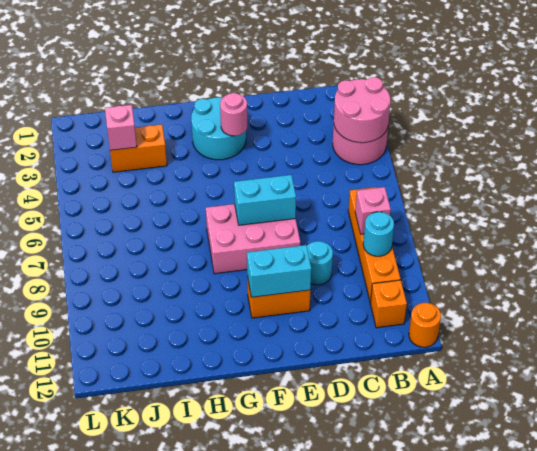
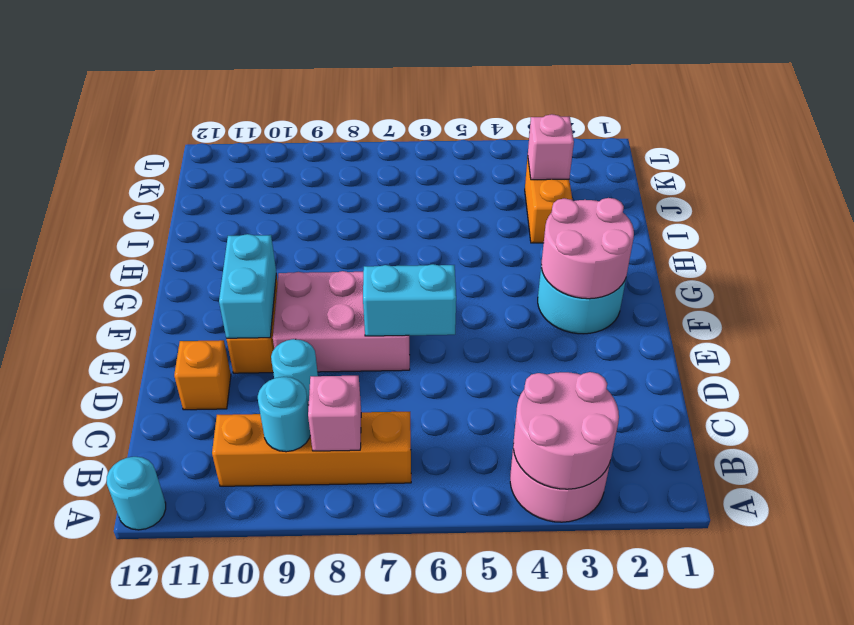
orange round brick A12 level 1 -> cyan round brick A12 level 1
orange brick B11 level 1 -> orange brick D11 level 1
pink brick E7:G8 level 1 -> pink brick E7:F9 level 1
cyan brick E7:F7 level 2 -> cyan brick E6:E7 level 2
pink round brick F3 level 2 -> pink round brick F2:G3 level 2

